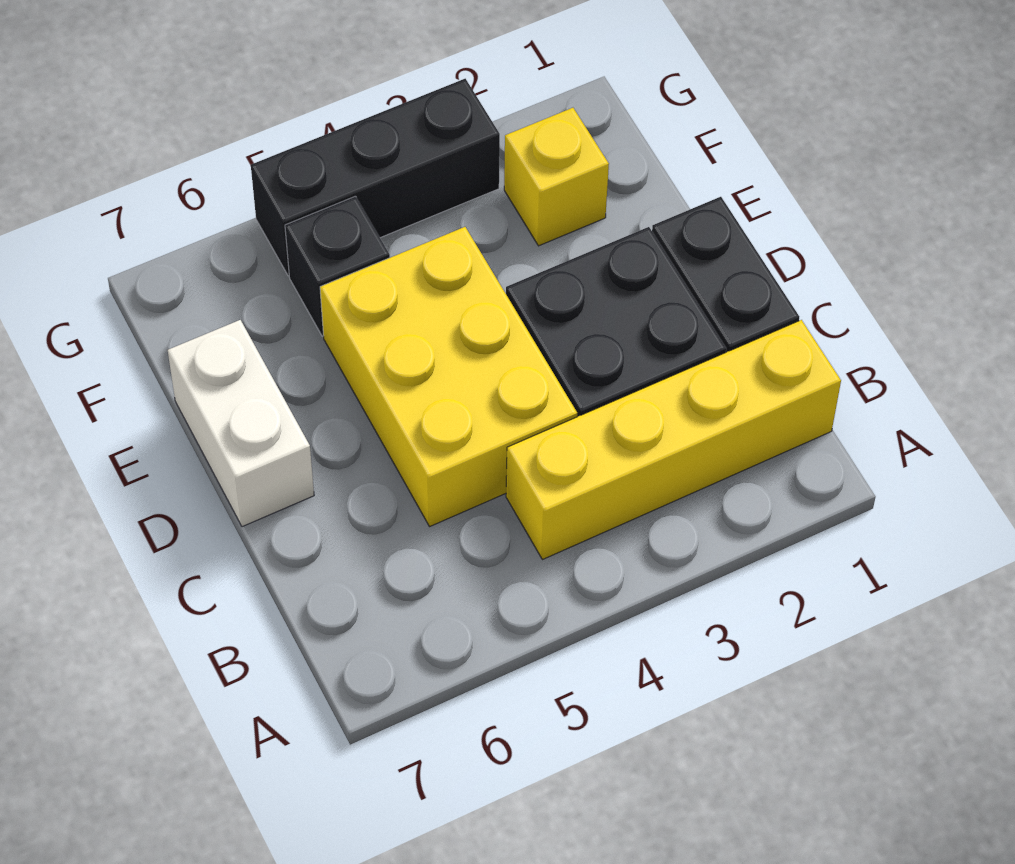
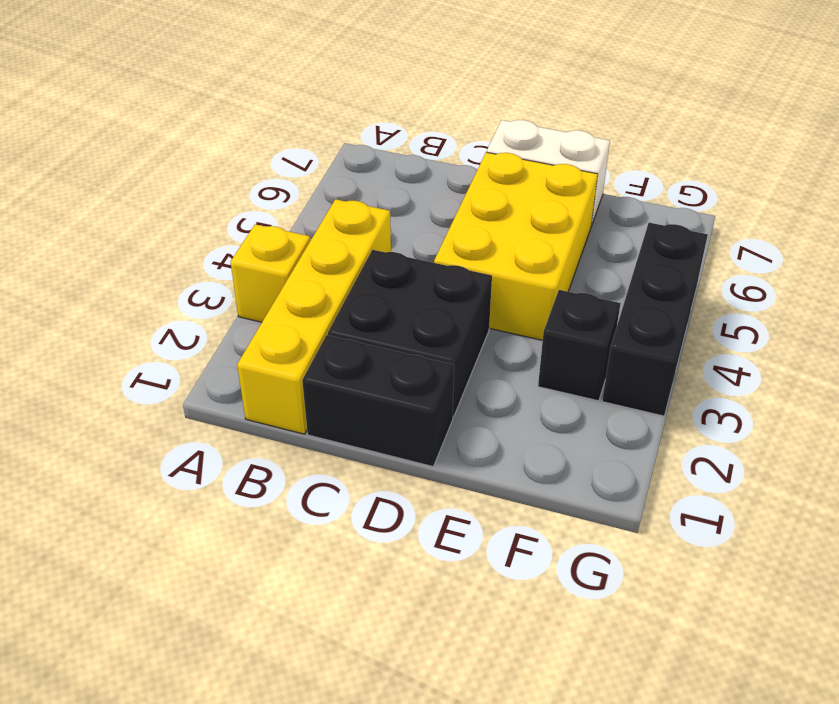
yellow brick C4:E5 level 1 -> yellow brick D4:E6 level 1
yellow brick F2 level 1 -> yellow brick A3 level 1
black brick F5 level 1 -> black brick F3 level 1

